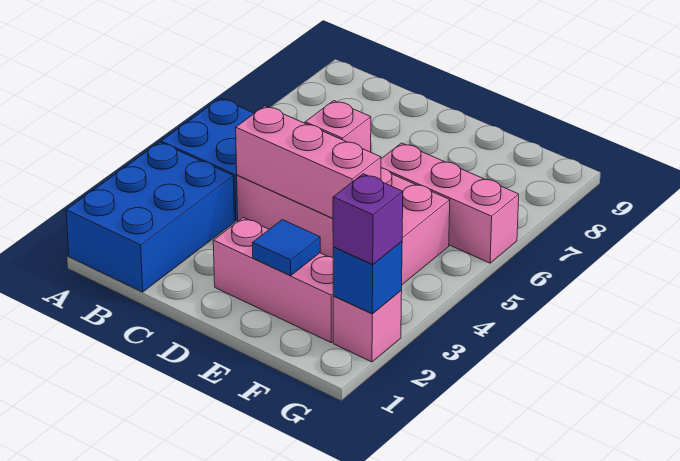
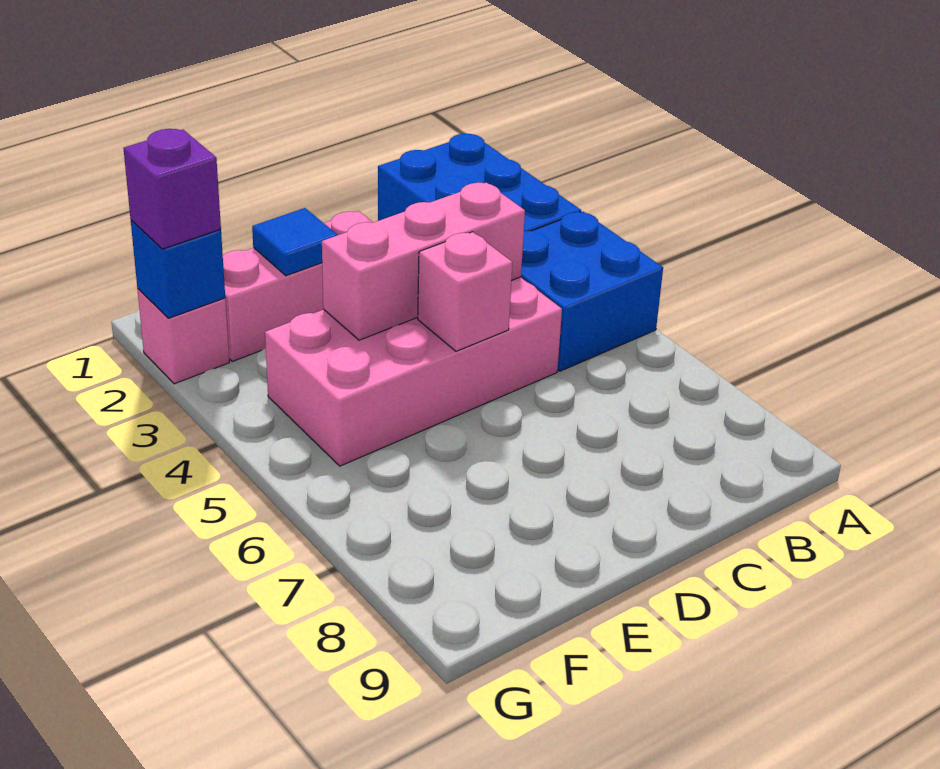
pink brick E6:G6 level 1 -> none

